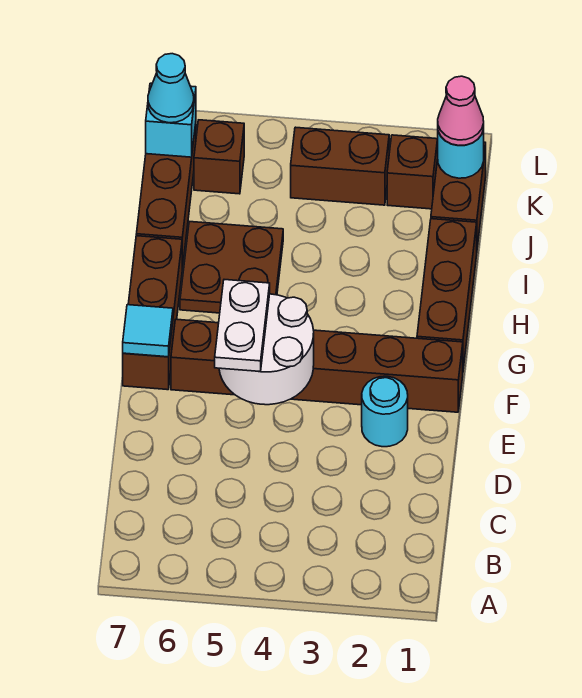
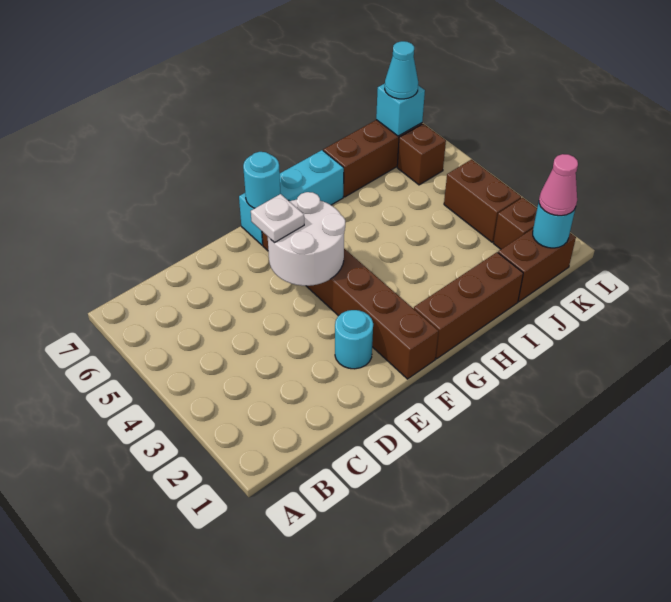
white plate E5:F5 level 3 -> white plate E5 level 3
brown brick F7:H7 level 1 -> cyan brick F7:H7 level 1
cyan tile F7 level 2 -> cyan round brick F7 level 2
brown plate H5:I6 level 1 -> none

